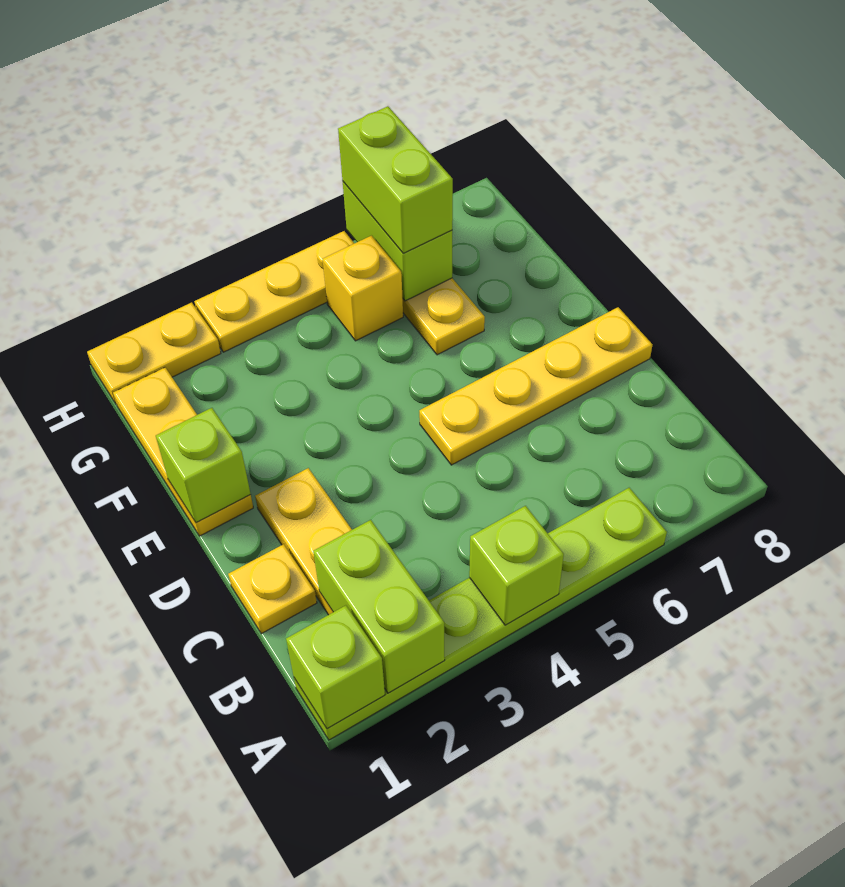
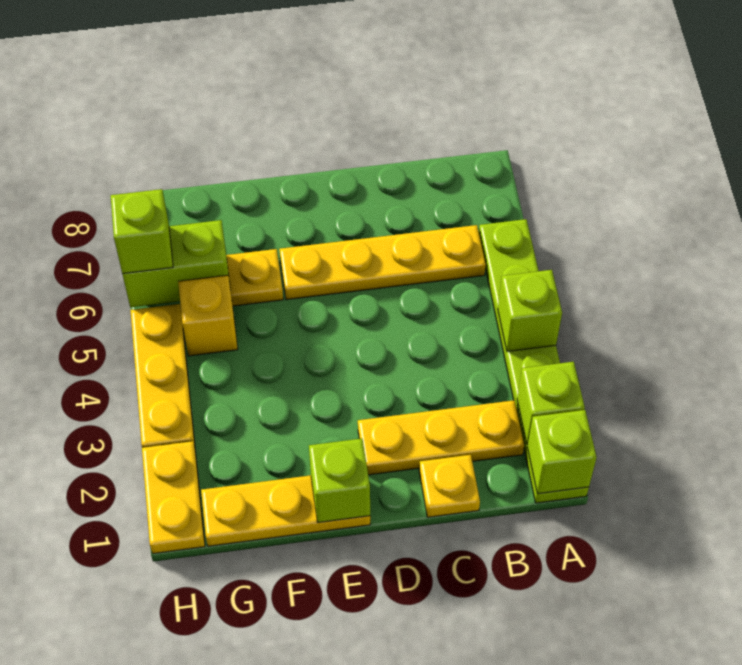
lime brick A2:B2 level 2 -> lime brick A2 level 2
yellow plate D5:D8 level 1 -> yellow plate B6:E6 level 1
lime brick G6:H6 level 3 -> lime brick H6 level 3

